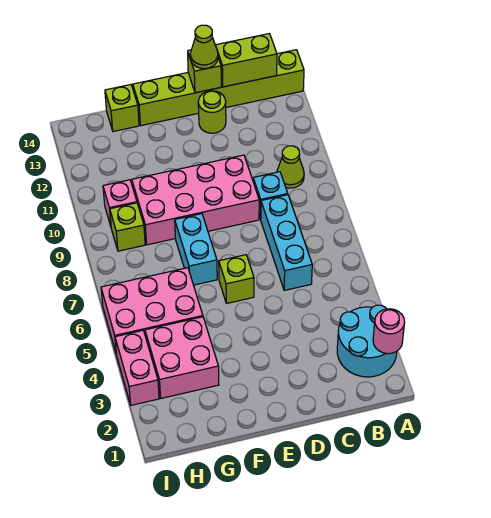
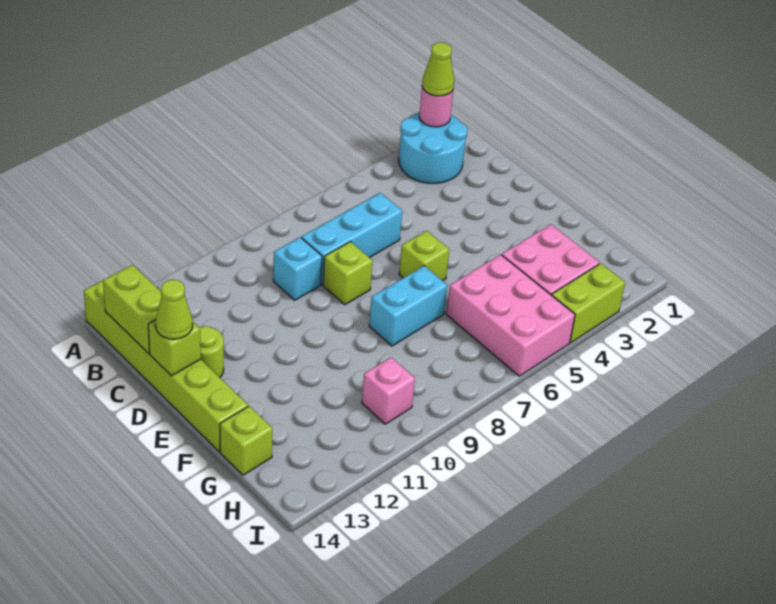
lime cone B10 level 1 -> lime cone A2 level 3
pink brick D9:G10 level 1 -> none
lime brick H9 level 1 -> lime brick D8 level 1
pink brick I3:I4 level 1 -> lime brick I3:I4 level 1

